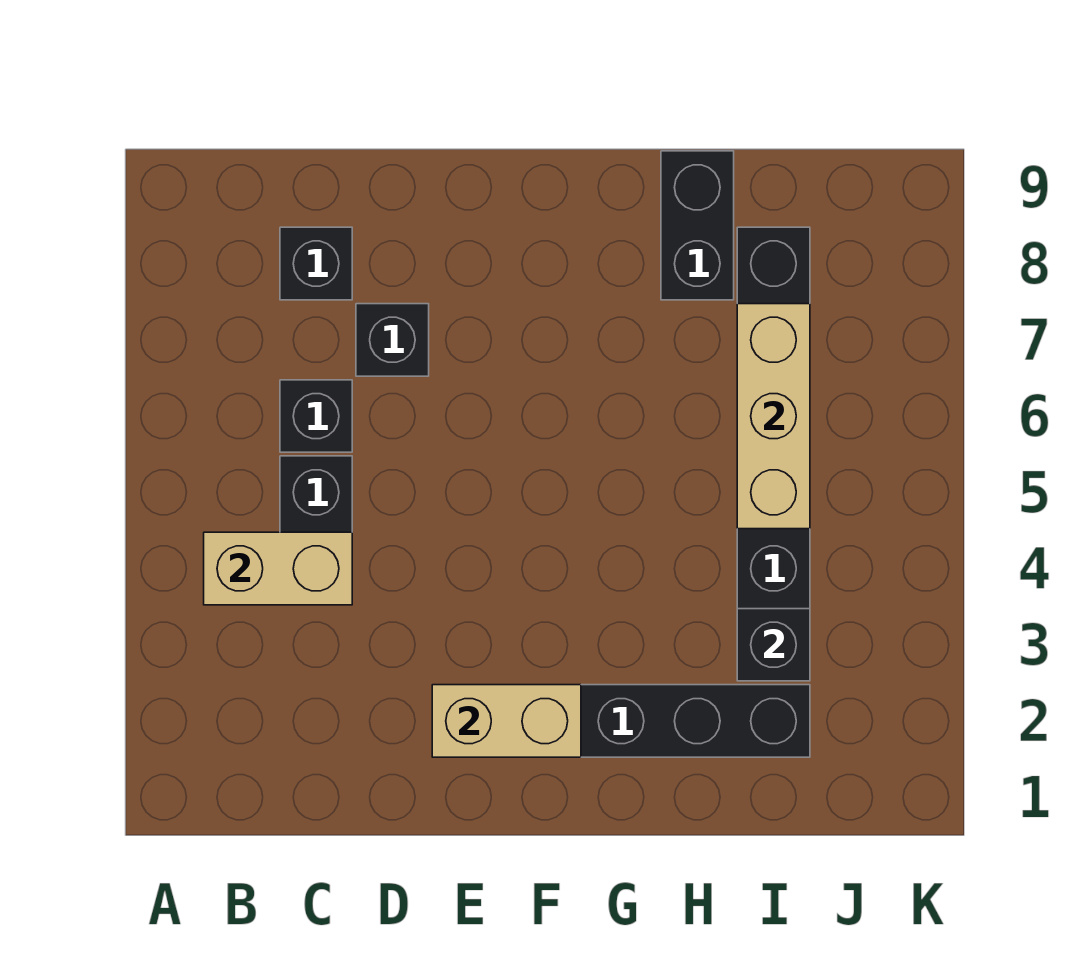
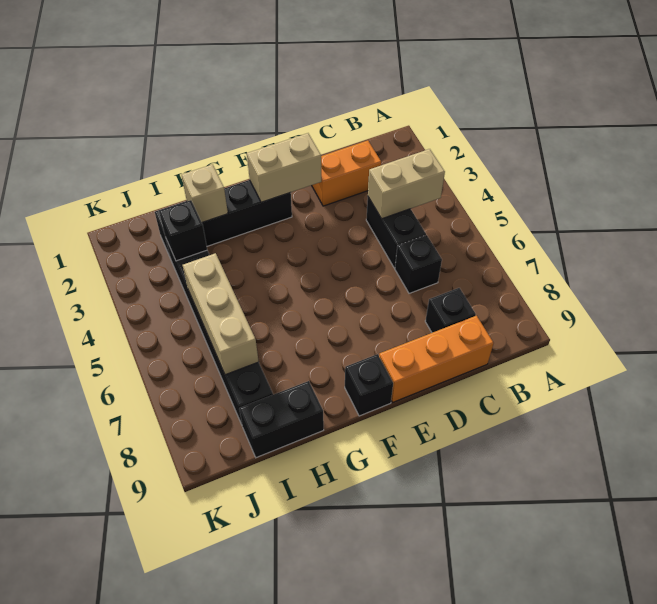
none -> orange brick C2:D2 level 1
none -> orange brick C9:E9 level 1
black brick D7 level 1 -> black brick F9 level 1
none -> tan brick H2 level 2
black brick H8:H9 level 1 -> black brick H9:I9 level 1

